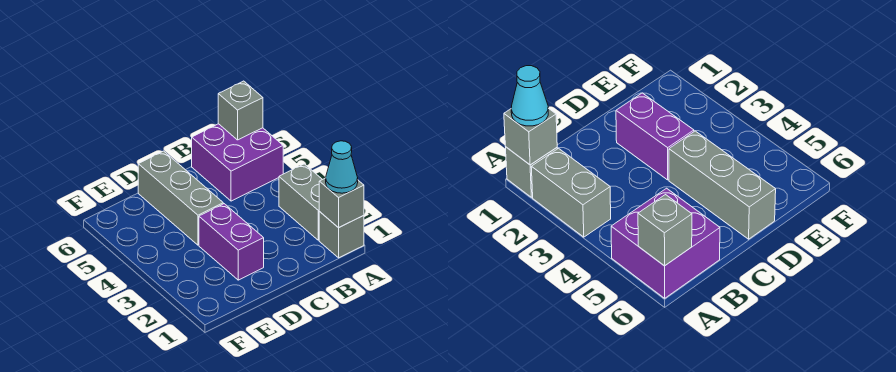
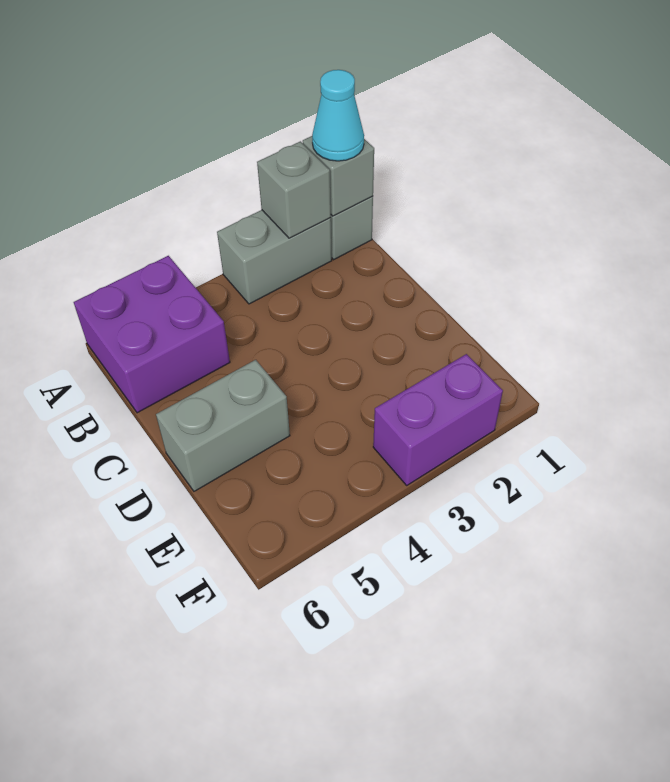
grey brick A6 level 2 -> grey brick A2 level 2
purple brick D2:D3 level 1 -> purple brick F2:F3 level 1
grey brick D4:D6 level 1 -> grey brick D5:D6 level 1

